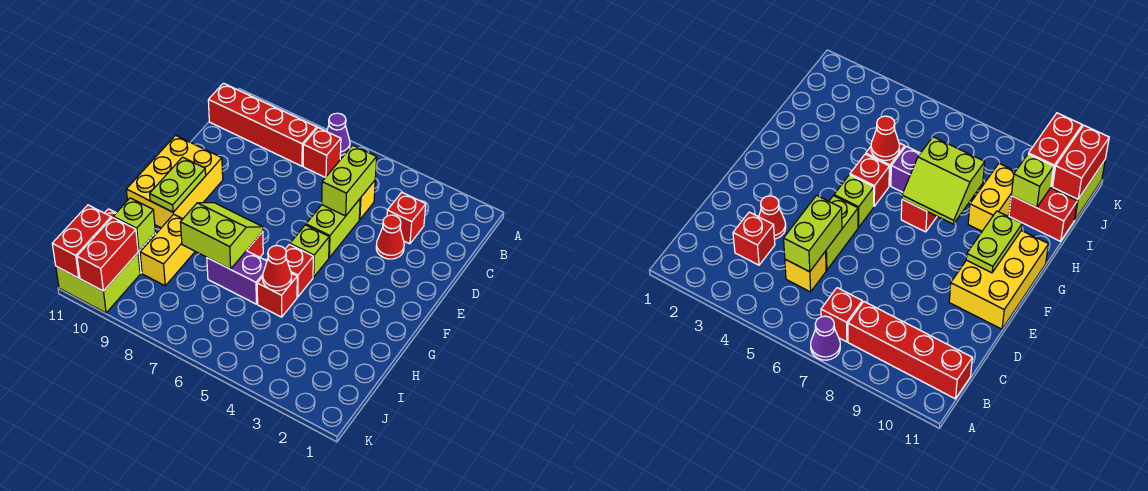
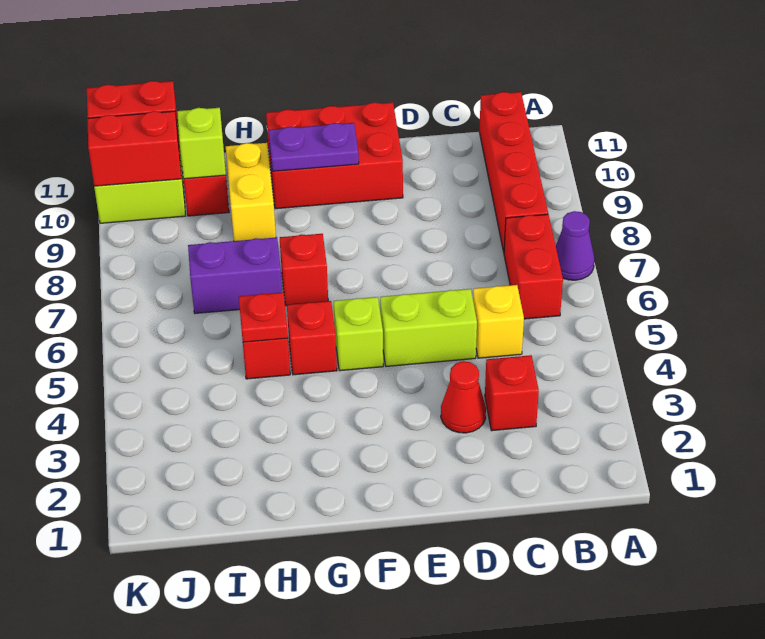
red brick B7 level 1 -> red brick B6:B7 level 1
lime brick C5:D5 level 2 -> none
yellow brick E10:G11 level 1 -> red brick E10:G11 level 1
lime plate F10:G10 level 2 -> purple plate F10:G10 level 2
lime slope G7:H8 level 2 top H -> none
red cone H5 level 2 -> red plate H5 level 2
purple brick H6:H7 level 1 -> purple brick H7:I7 level 1
yellow brick H9:I9 level 1 -> yellow brick H9:H10 level 1

